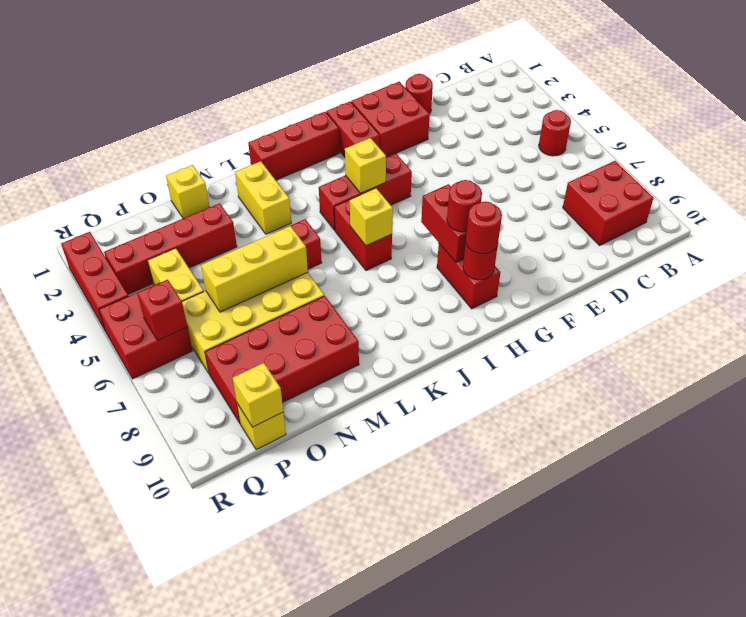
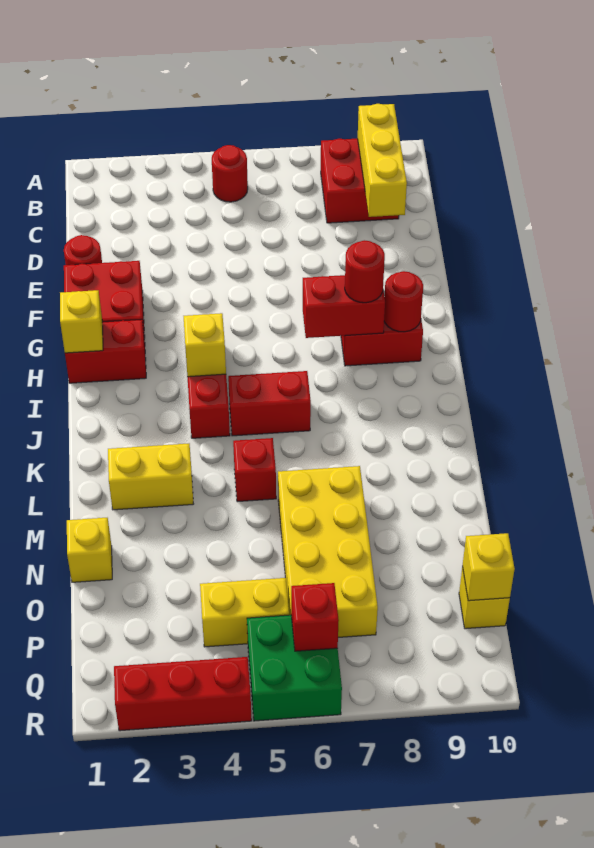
red round brick H9 level 3 -> none
red brick I1:K1 level 1 -> none
yellow brick J6 level 2 -> yellow brick H1 level 2
yellow brick M6:O6 level 2 -> yellow brick B9:D9 level 2
red brick M8:P9 level 1 -> none
red brick N3:Q3 level 1 -> none
red brick Q5:R6 level 1 -> green brick Q5:R6 level 1

